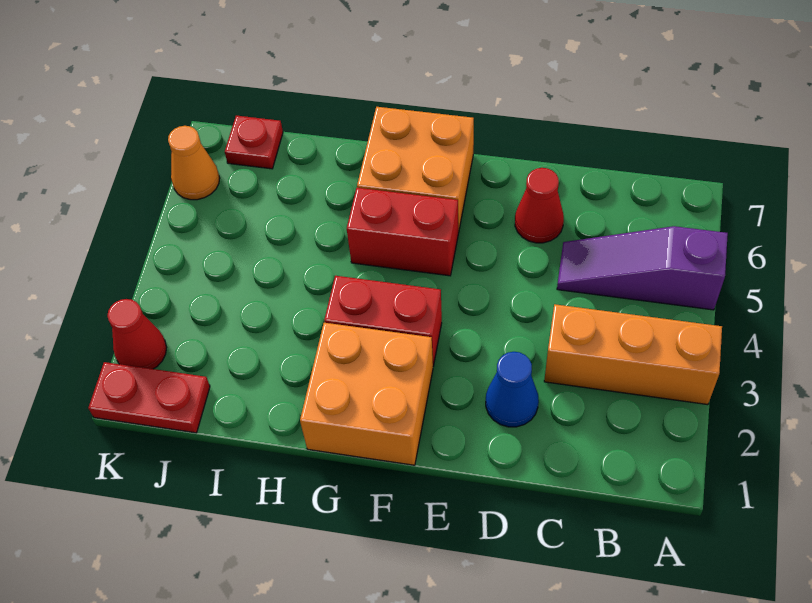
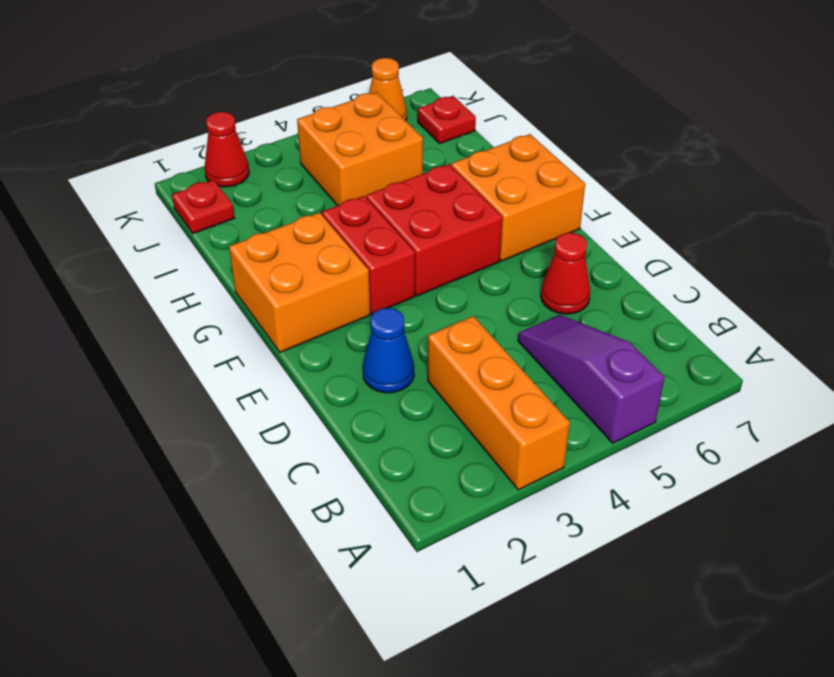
red brick F5:G5 level 1 -> red brick F4:G5 level 1
none -> orange brick I4:J5 level 1
red plate J1:K1 level 1 -> red plate J1 level 1

